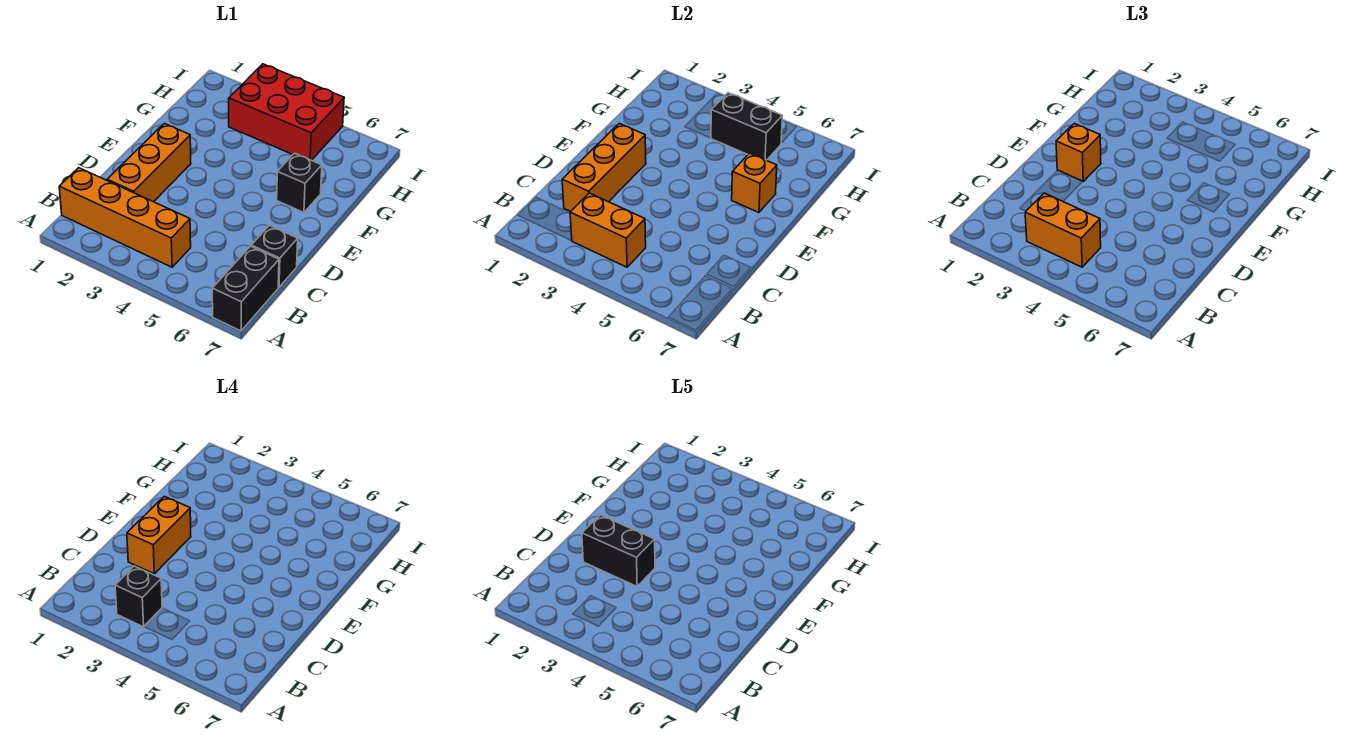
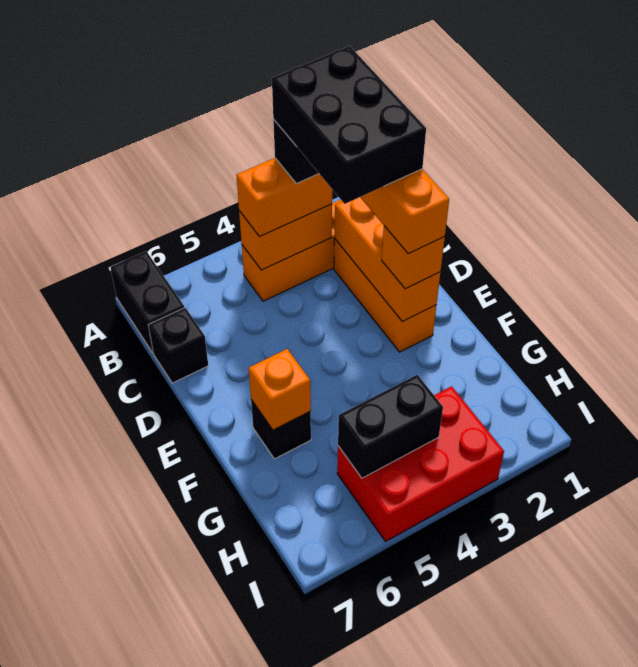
black brick D2:D3 level 5 -> black brick B2:D3 level 5

